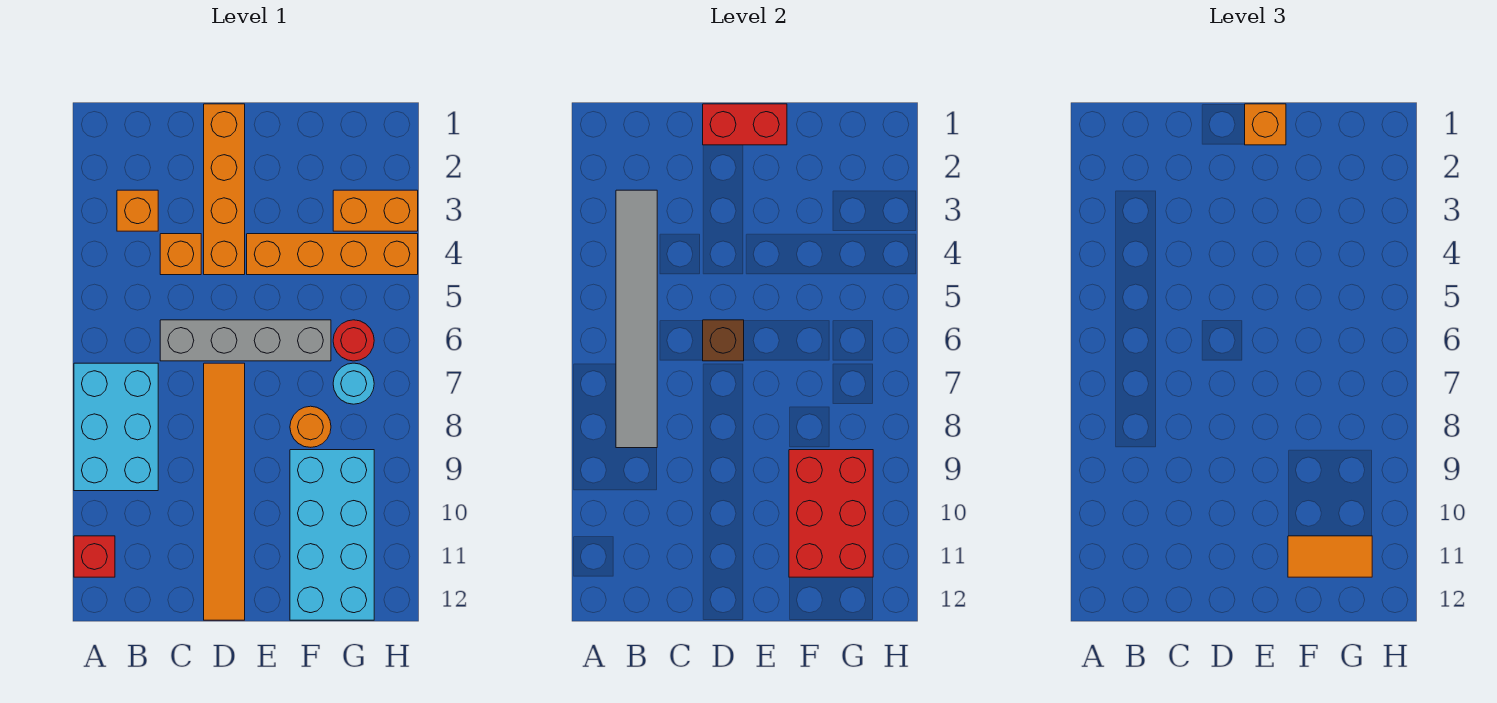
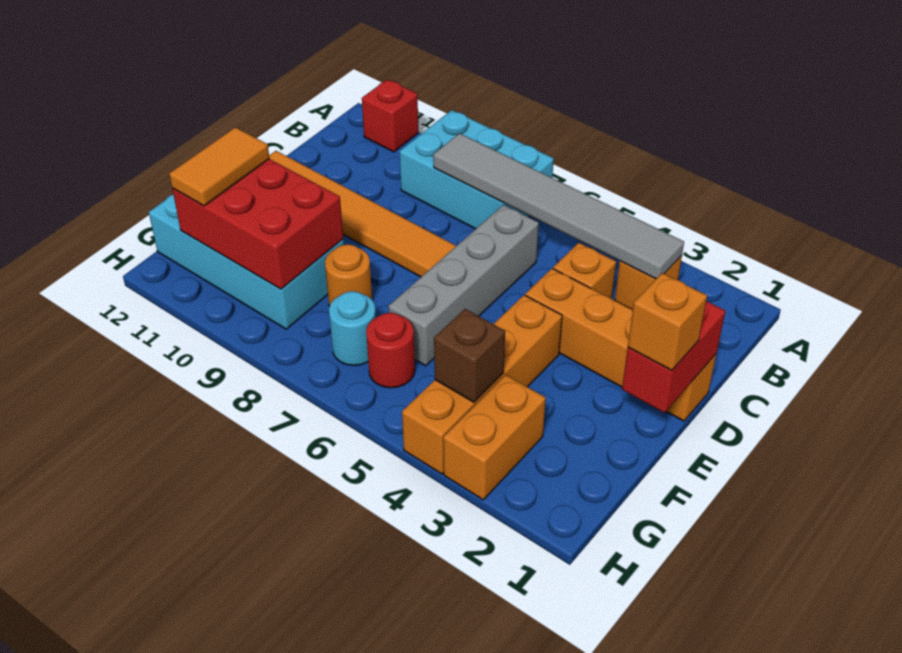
brown brick D6 level 2 -> brown brick G4 level 2

